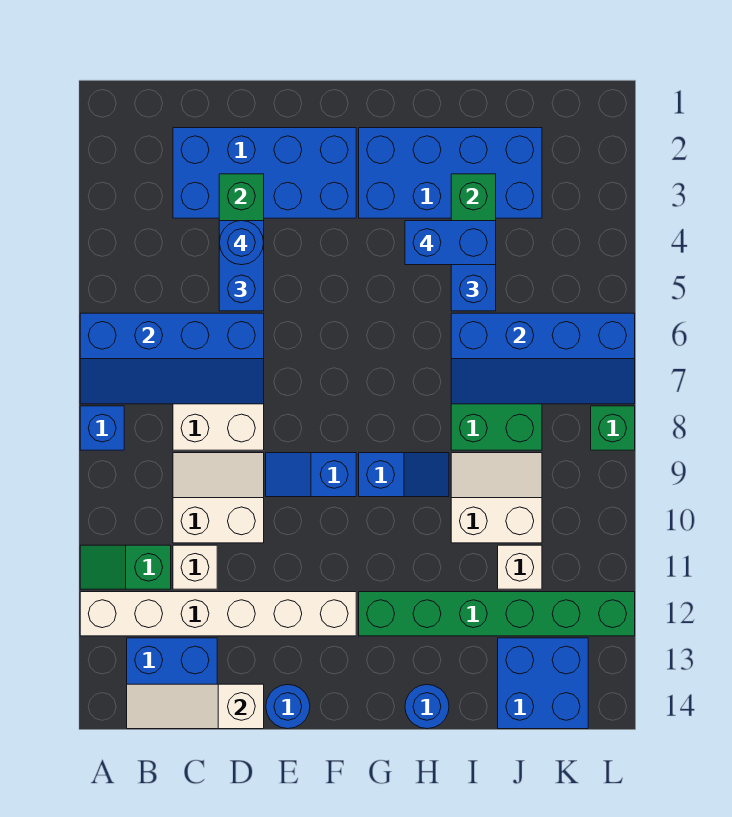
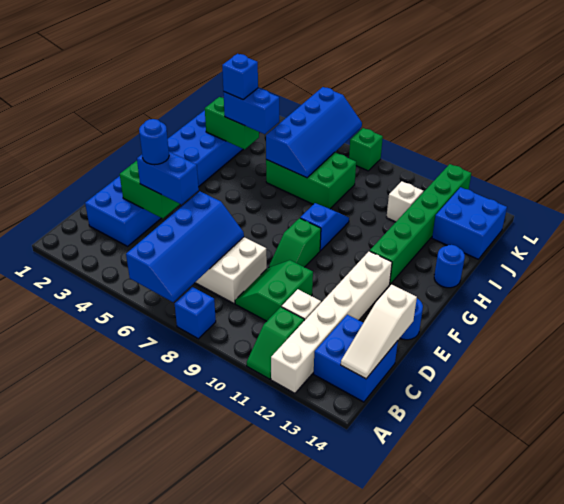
white slope C9:D10 level 1 top 10 -> green slope C9:D10 level 1 top 10
blue slope E9:F9 level 1 top F -> green slope E9:F9 level 1 top F
blue brick H4:I4 level 4 -> blue brick I4 level 4
white slope I9:J10 level 1 top 10 -> none

